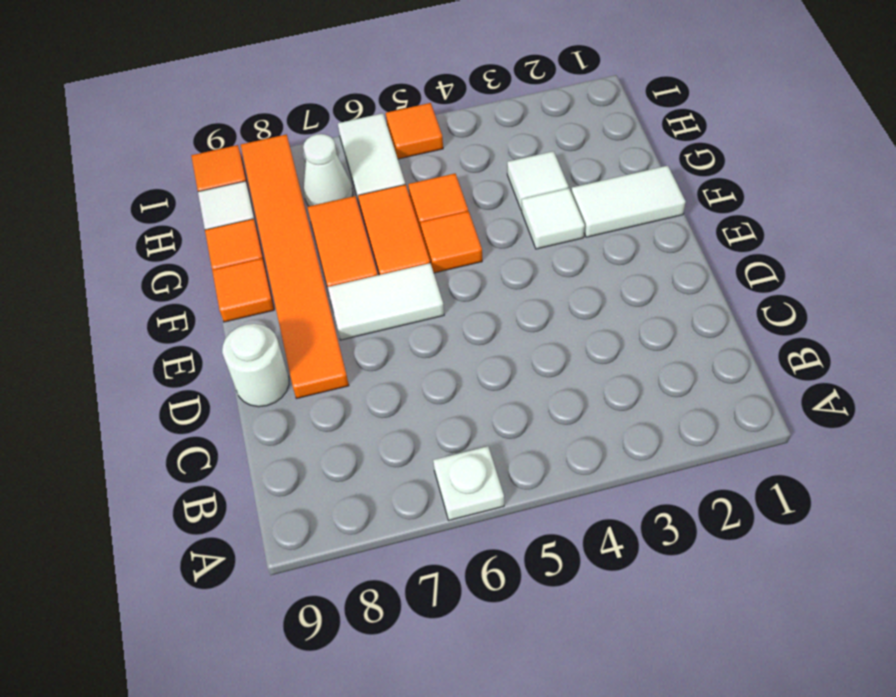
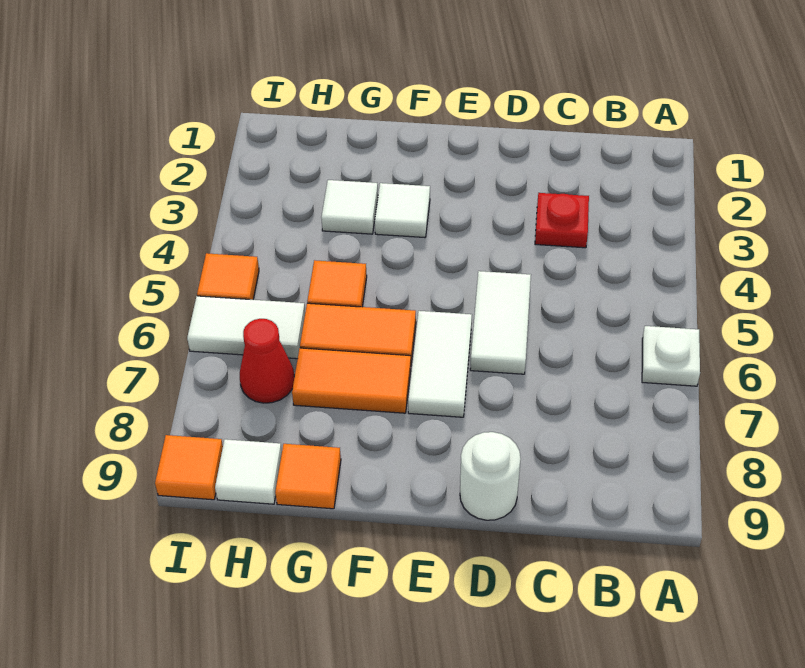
none -> red plate C3 level 1
orange tile D8:I8 level 1 -> none
white tile F1:F2 level 1 -> white tile D5:D6 level 1
orange tile F5 level 1 -> none
orange tile F9 level 1 -> none
white cone H7 level 1 -> red cone H7 level 1

